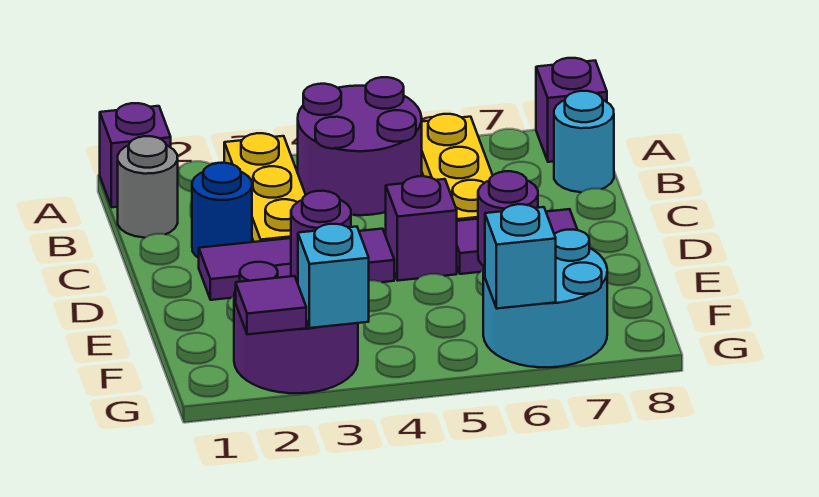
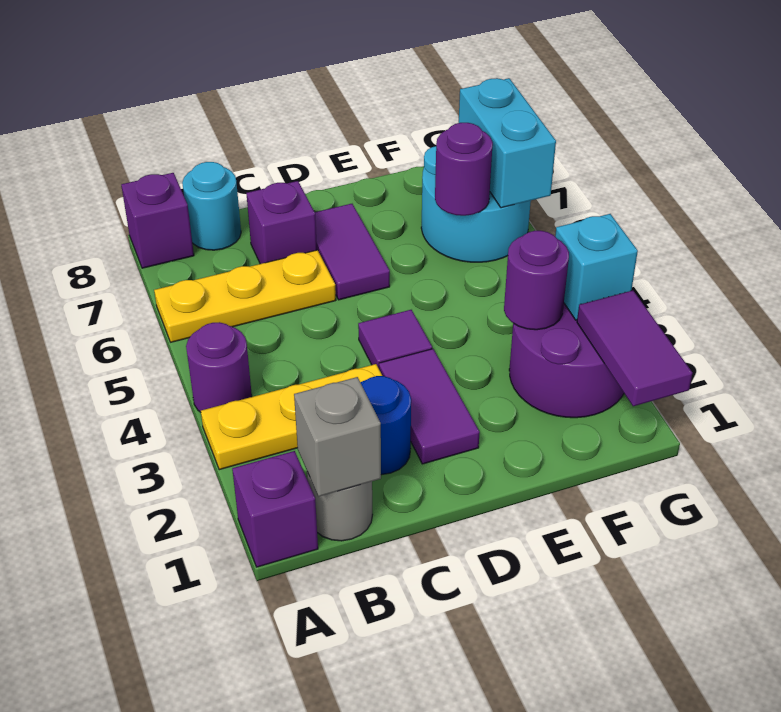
purple round brick A4:B5 level 1 -> purple round brick A4 level 1
none -> grey brick B1 level 2
purple brick D5 level 1 -> purple brick C7 level 1
purple tile G2 level 2 -> purple tile G1:G2 level 2
cyan brick G6 level 2 -> cyan brick G6:G7 level 2

